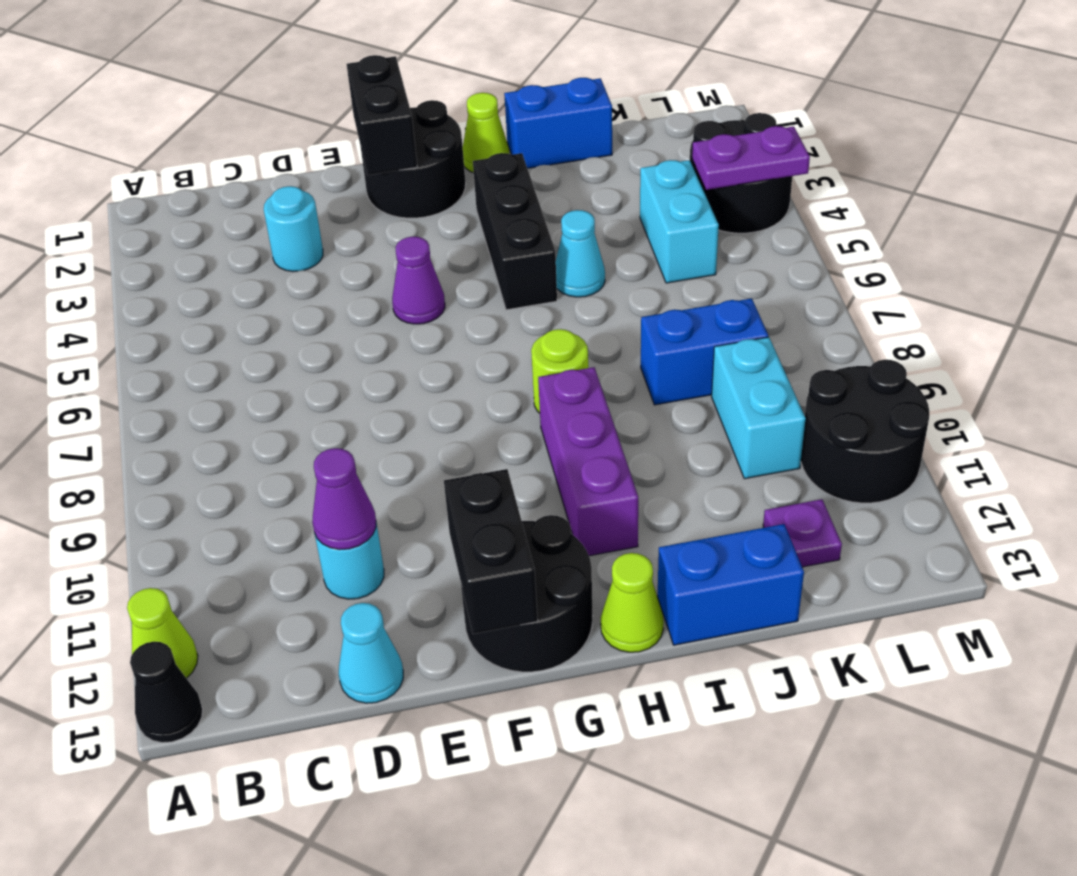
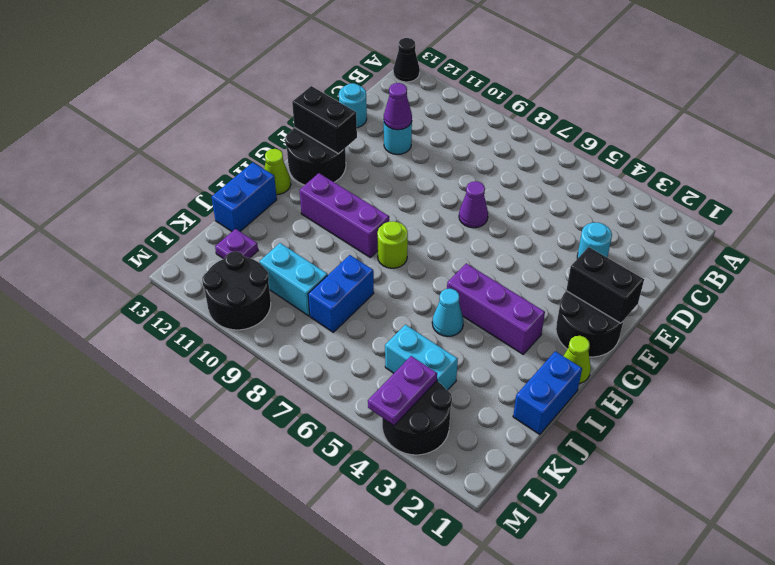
lime cone A12 level 1 -> none
cyan cone D13 level 1 -> cyan round brick D13 level 1
purple cone F5 level 1 -> purple cone E7 level 1
black brick H3:H5 level 1 -> purple brick H3:H5 level 1

